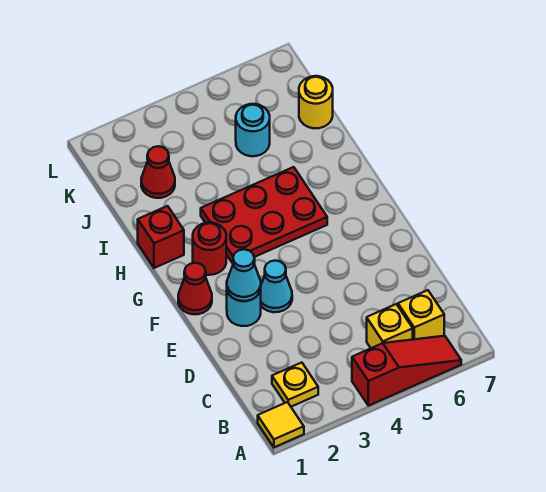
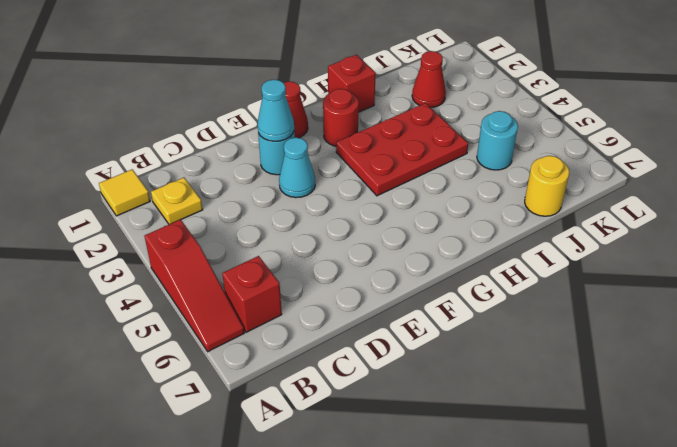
yellow brick B5 level 1 -> none
yellow brick B6 level 1 -> red brick B6 level 1
red plate G3:H5 level 1 -> red plate G3:I4 level 1

